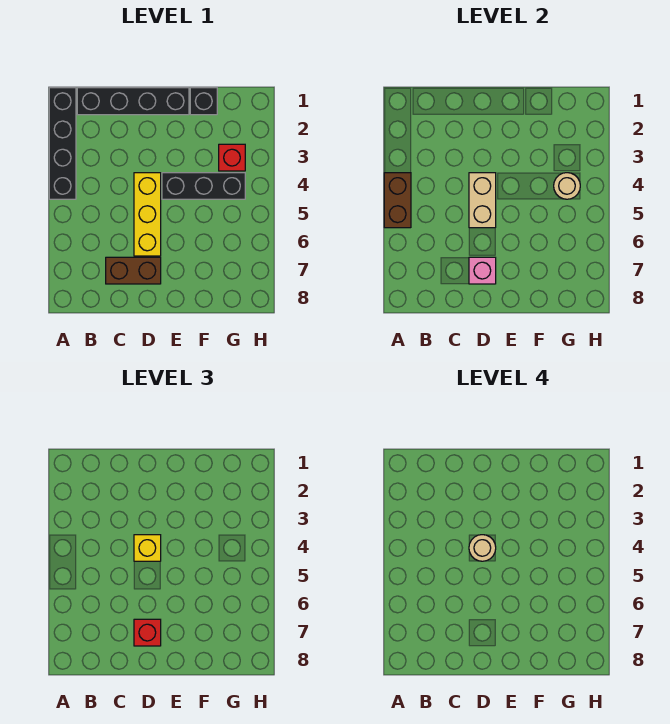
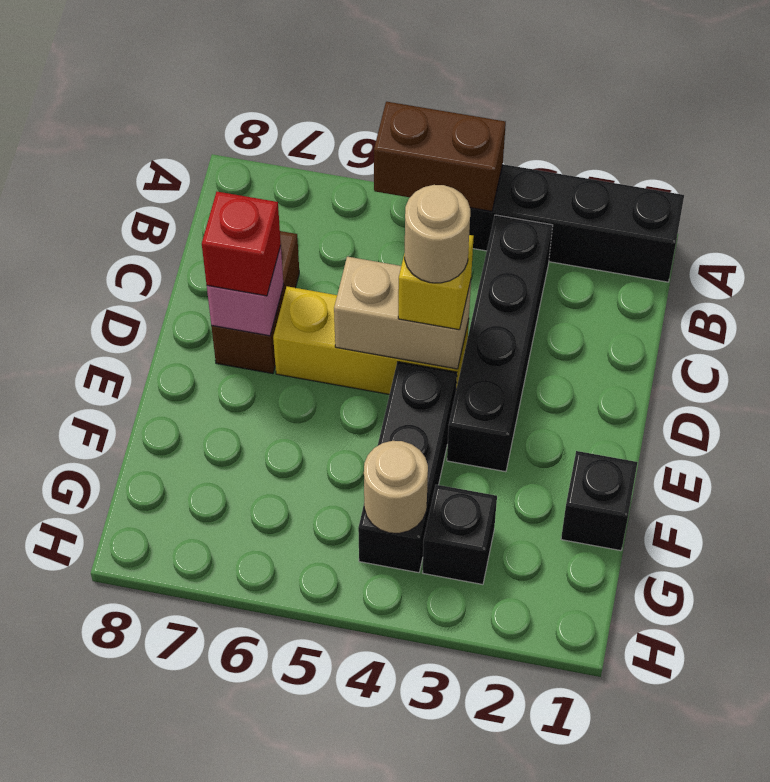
black brick B1:E1 level 1 -> black brick B3:E3 level 1
red brick G3 level 1 -> black brick G3 level 1

